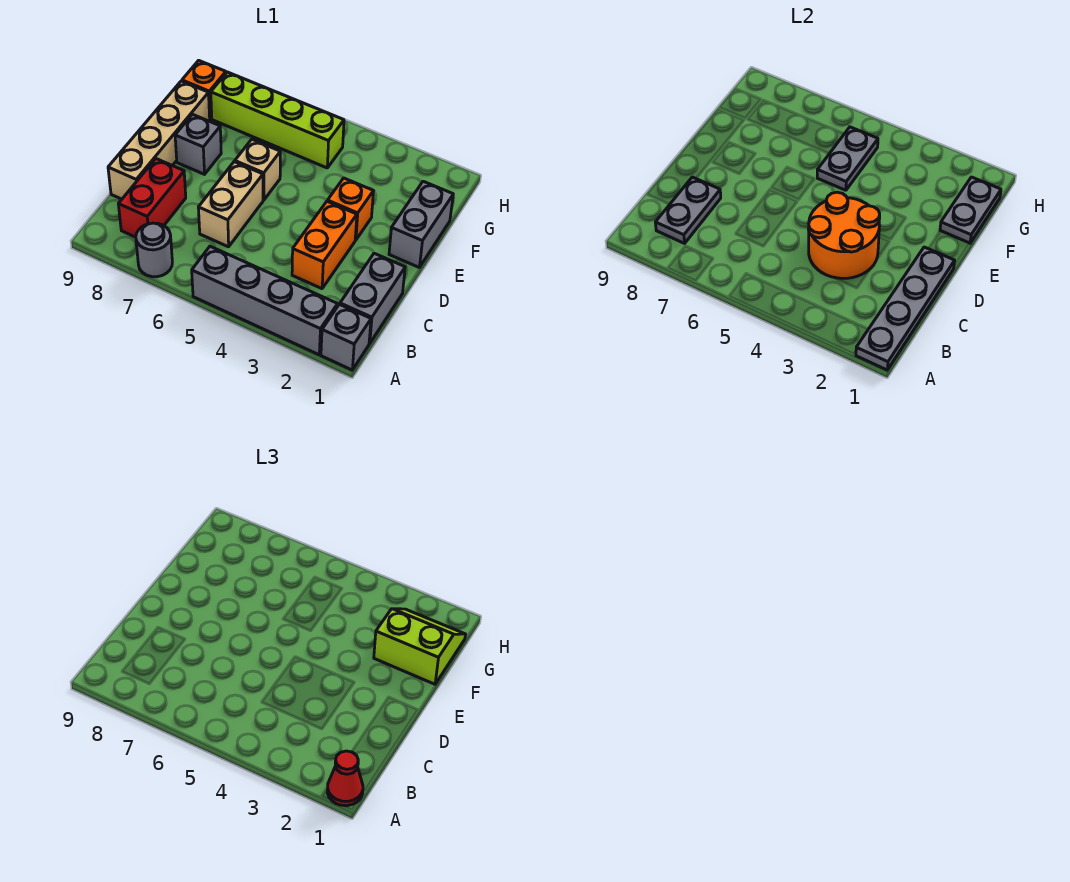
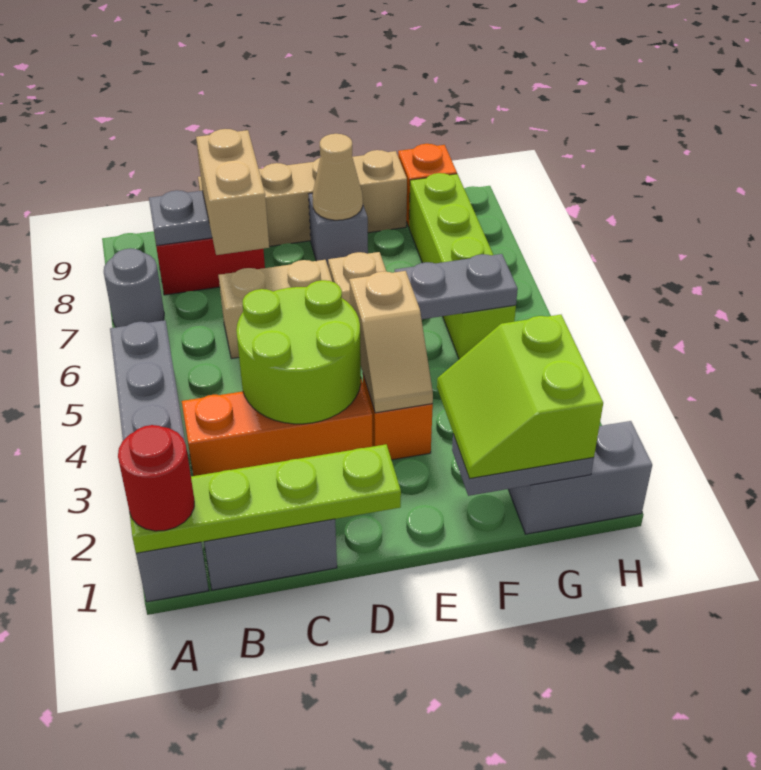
grey plate A1:D1 level 2 -> lime plate A1:D1 level 2
red cone A1 level 3 -> red round brick A1 level 3
orange brick C3:D3 level 1 -> orange brick B3:D3 level 1
orange round brick C3:D4 level 2 -> lime round brick C3:D4 level 2
none -> tan brick C7:C8 level 3
grey brick E1:F1 level 1 -> grey brick G1:H1 level 1
none -> tan slope E3:E4 level 2 top 4
none -> tan cone E8 level 2
lime slope F1:G2 level 3 top F -> lime slope F1:G2 level 3 top G

